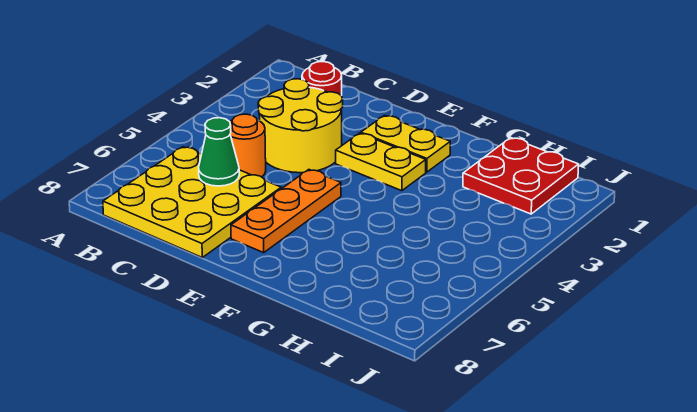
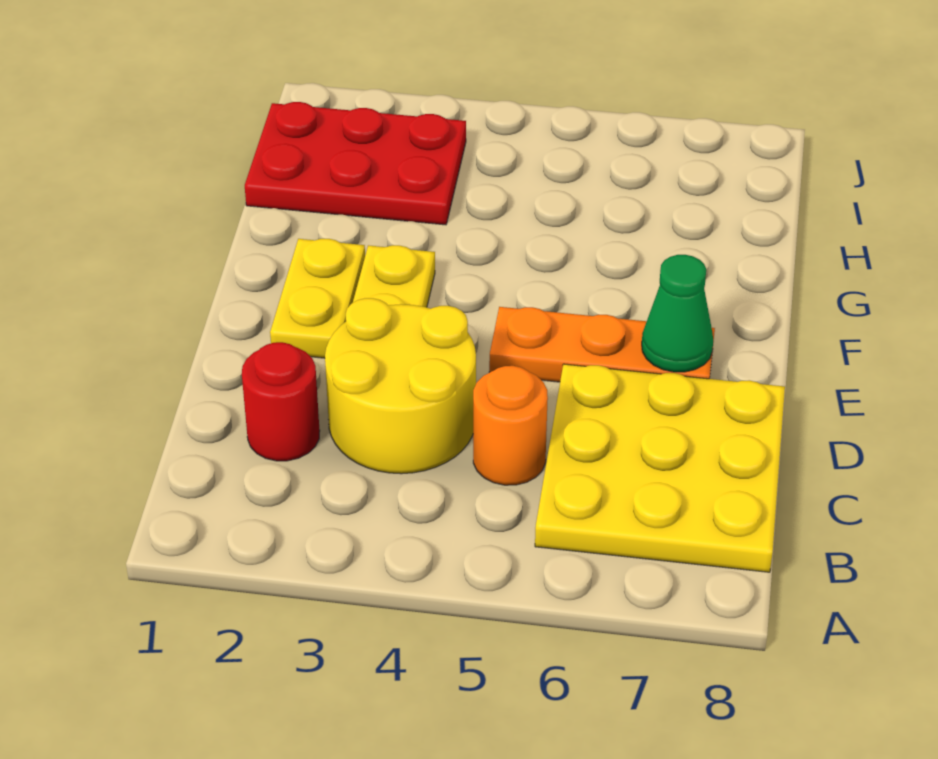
green cone C6 level 2 -> green cone E7 level 2
red plate H1:I2 level 1 -> red plate H1:I3 level 1

